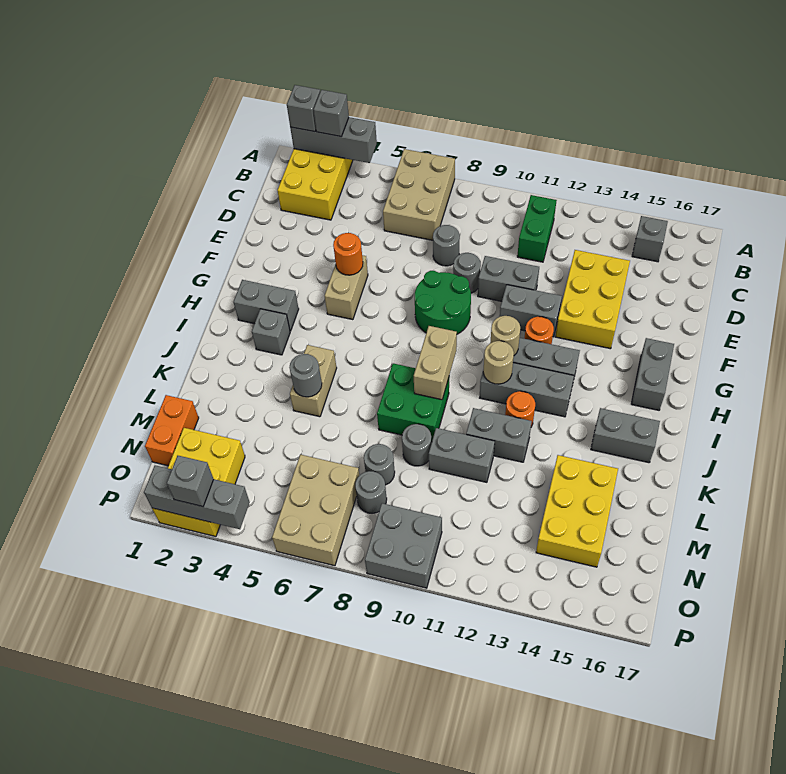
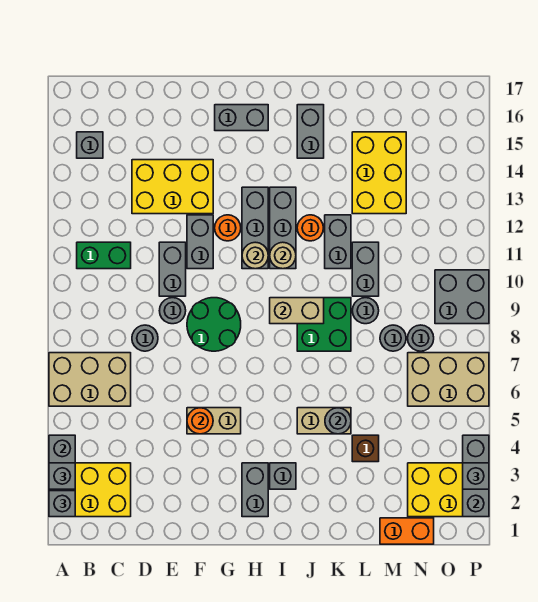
none -> brown brick L4 level 1
yellow brick L14:N15 level 1 -> yellow brick L13:M15 level 1

